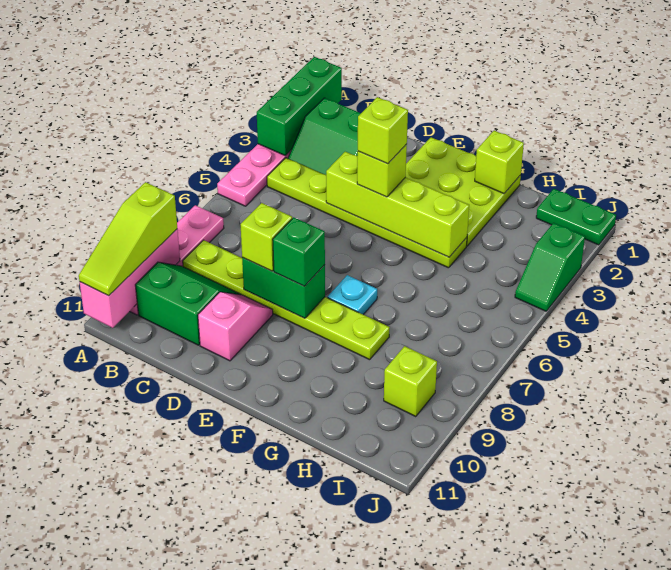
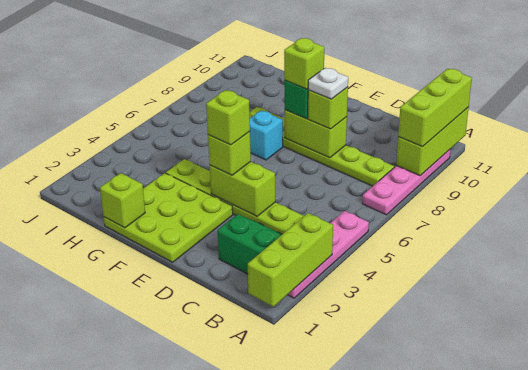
green brick A1:A3 level 2 -> lime brick A1:A3 level 2
pink brick A9:A11 level 2 -> lime brick A9:A11 level 2
lime slope A9:A11 level 3 top 9 -> lime brick A9:A11 level 3
green slope B9:C10 level 1 top 10 -> none
lime brick D4:G4 level 2 -> lime brick D4:E4 level 2
green brick D8:E8 level 2 -> lime brick D8:E8 level 2
none -> white plate D8 level 4
pink slope D9:D10 level 1 top 10 -> none
cyan plate F7 level 1 -> cyan brick F7 level 1
green plate I1:J1 level 1 -> none
lime brick I9 level 1 -> lime brick E8 level 4
green slope J3:J4 level 1 top 3 -> none

